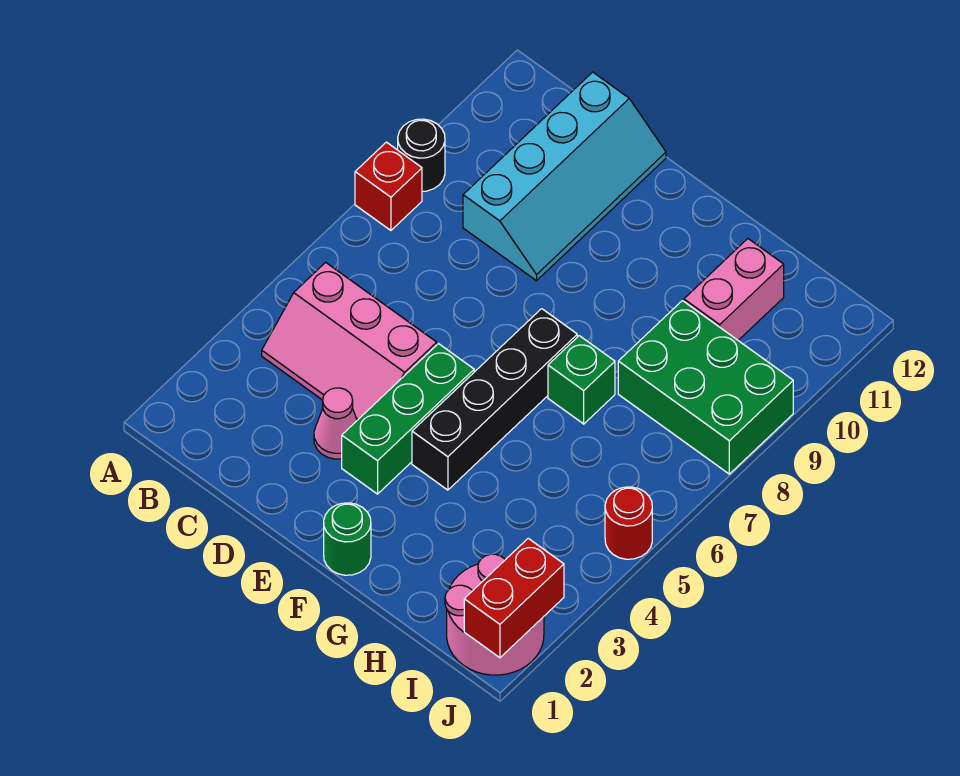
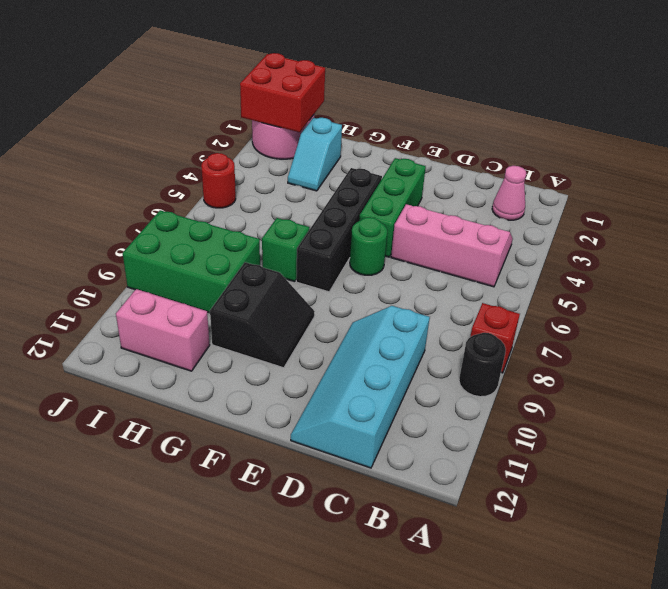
pink cone D3 level 1 -> pink cone B2 level 1
green round brick F1 level 1 -> green round brick E6 level 1
none -> black slope F9:G10 level 1 top G
none -> cyan slope H2:H3 level 1 top 2
pink brick H10:H11 level 1 -> pink brick H11:I11 level 1
red brick J1:J2 level 2 -> red brick I1:J2 level 2

